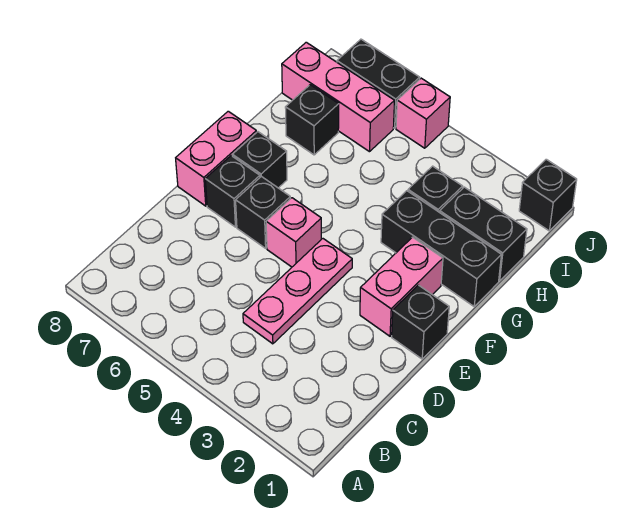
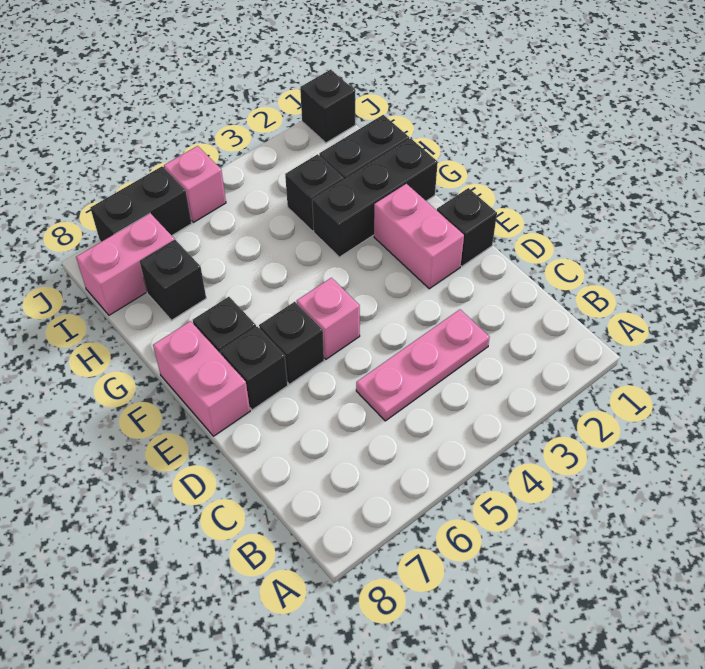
pink plate C4:E4 level 1 -> pink plate C3:C5 level 1
pink brick I6:I8 level 1 -> pink brick I7:I8 level 1

